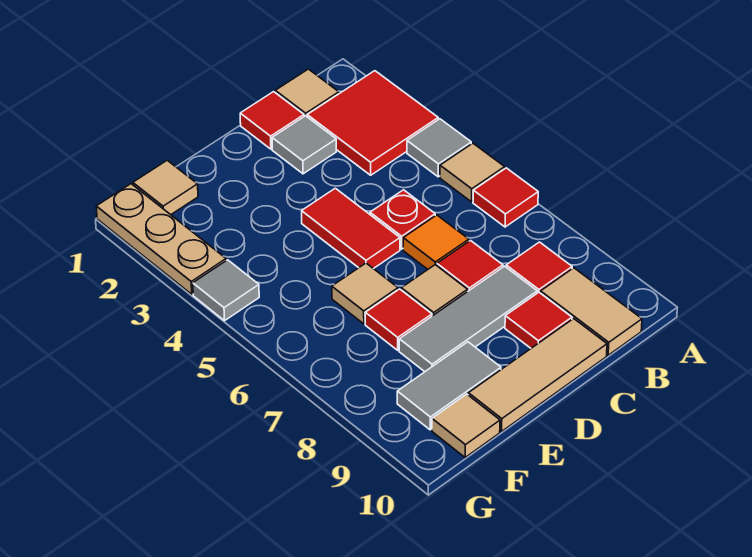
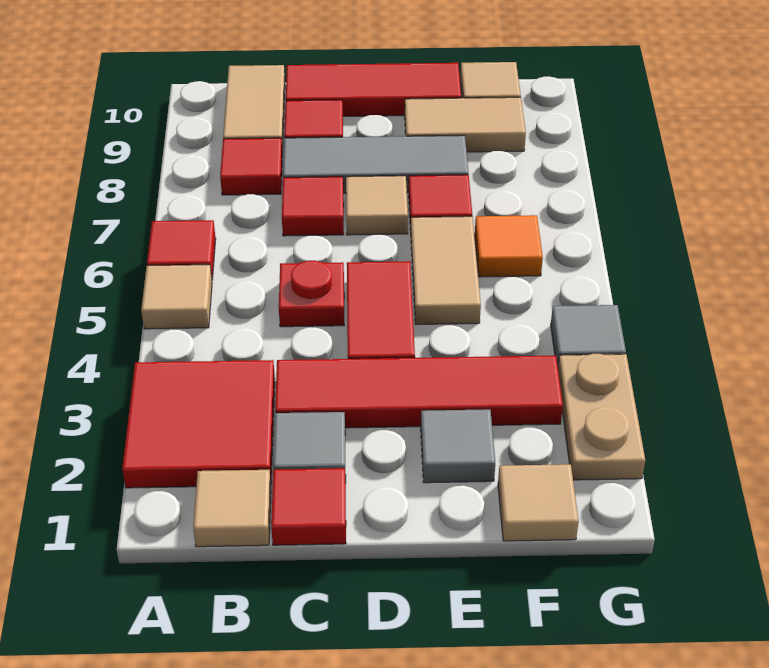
grey tile A4 level 1 -> grey tile E2 level 1
none -> red tile C3:F3 level 1
orange tile C6 level 1 -> orange tile F6 level 1
tan tile C10:E10 level 1 -> red tile C10:E10 level 1
tan tile E6 level 1 -> tan tile E5:E6 level 1
grey tile E9:F9 level 1 -> tan tile E9:F9 level 1
tan plate G1:G3 level 1 -> tan plate G2:G3 level 1

